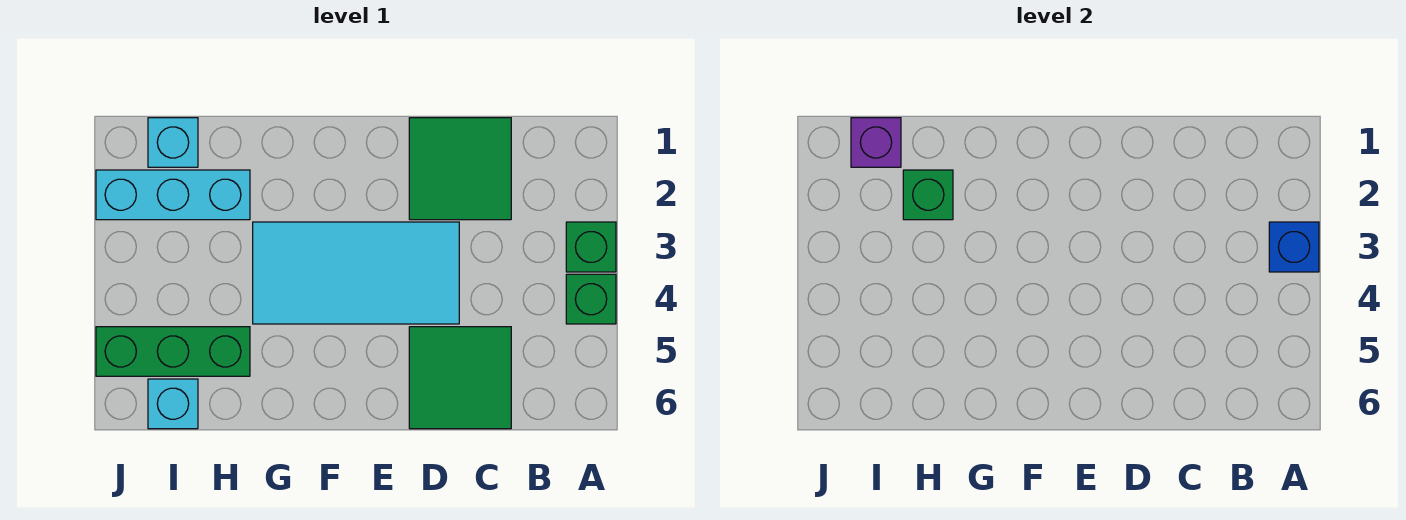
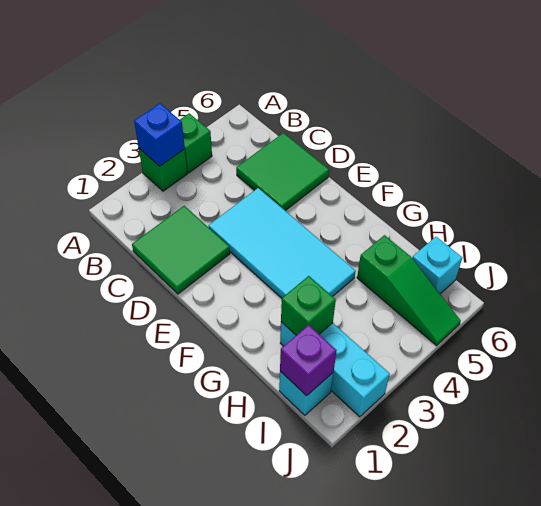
green brick H5:J5 level 1 -> green slope H5:J5 level 1 top H

